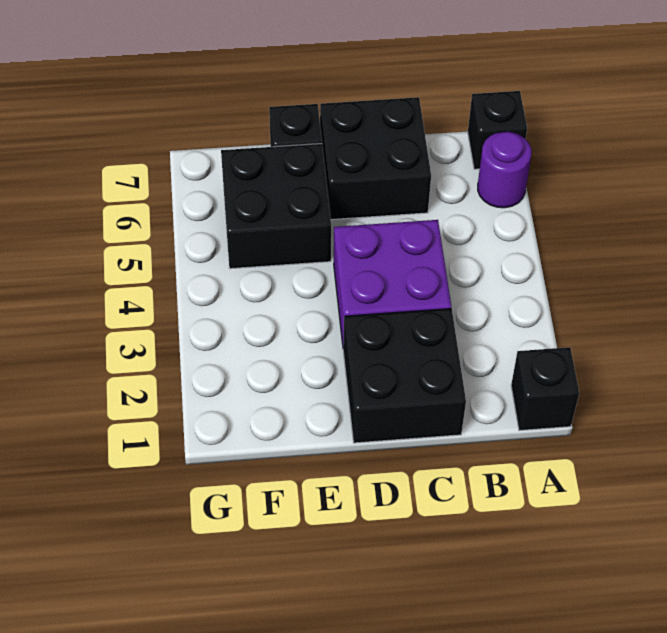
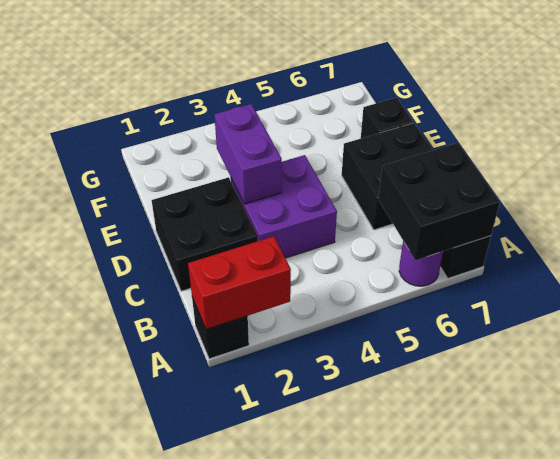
none -> red brick A1:A2 level 2
none -> purple brick D3:E3 level 2
black brick E5:F6 level 1 -> black brick A6:B7 level 2

